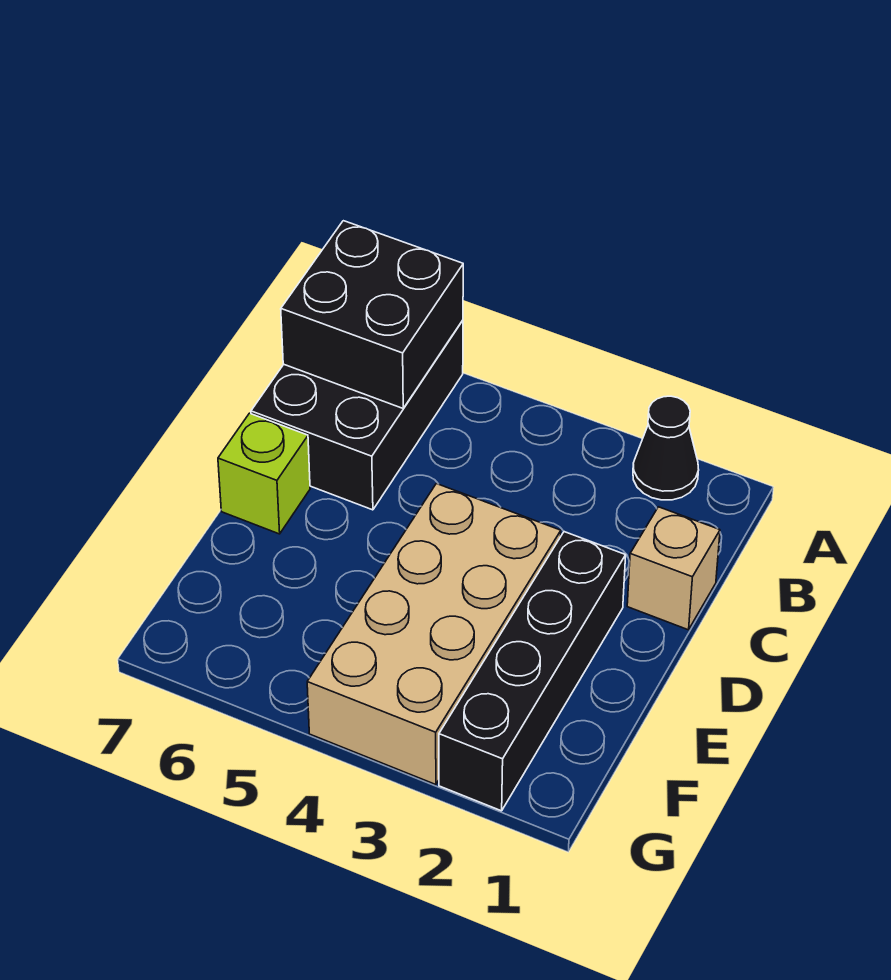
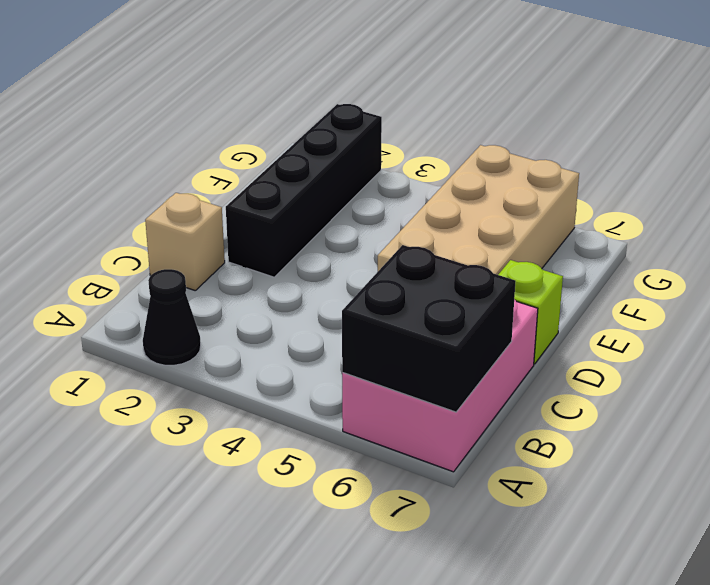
black brick A6:C7 level 1 -> pink brick A6:C7 level 1
tan brick D3:G4 level 1 -> tan brick D5:G6 level 1

